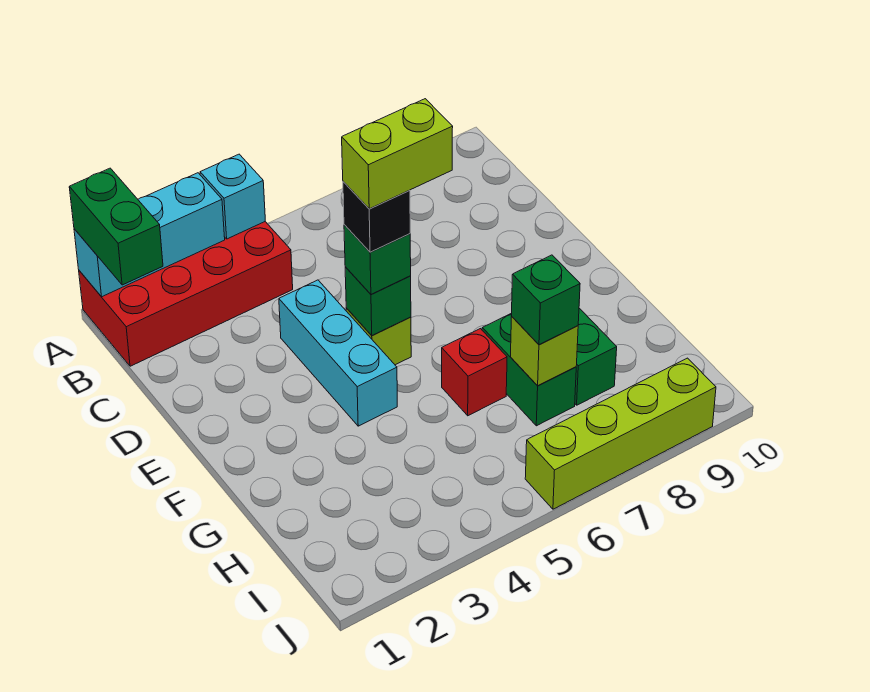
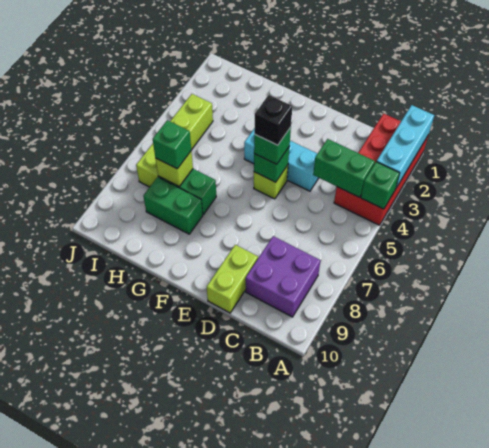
green brick A1:B1 level 3 -> green brick B4:C4 level 2
cyan brick A4 level 2 -> green brick A4 level 2
none -> purple brick B8:C9 level 1
lime brick E5:E6 level 5 -> lime brick D9:D10 level 1
red brick G6 level 1 -> none
lime brick J6:J9 level 1 -> lime brick I4:I7 level 1

